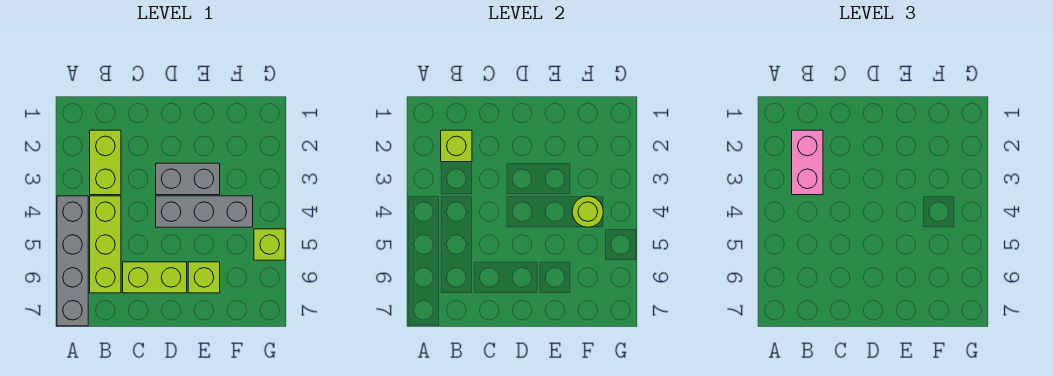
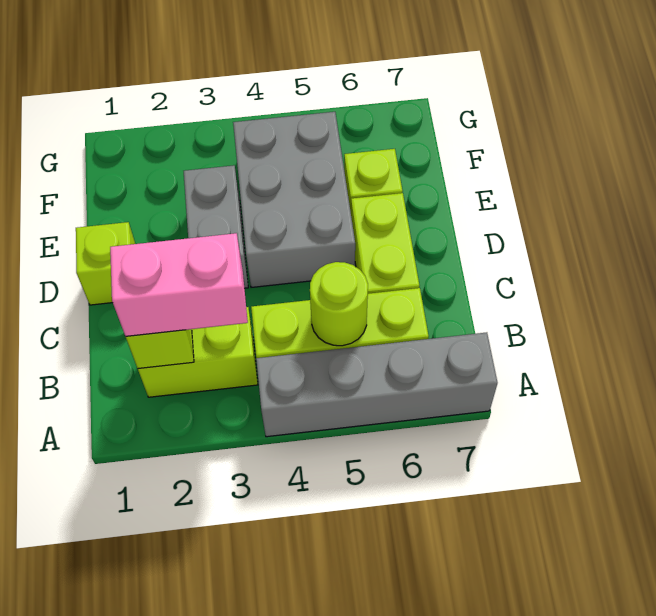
grey brick D4:F4 level 1 -> grey brick D4:F5 level 1
lime round brick F4 level 2 -> lime round brick B5 level 2
lime brick G5 level 1 -> lime brick D1 level 1

